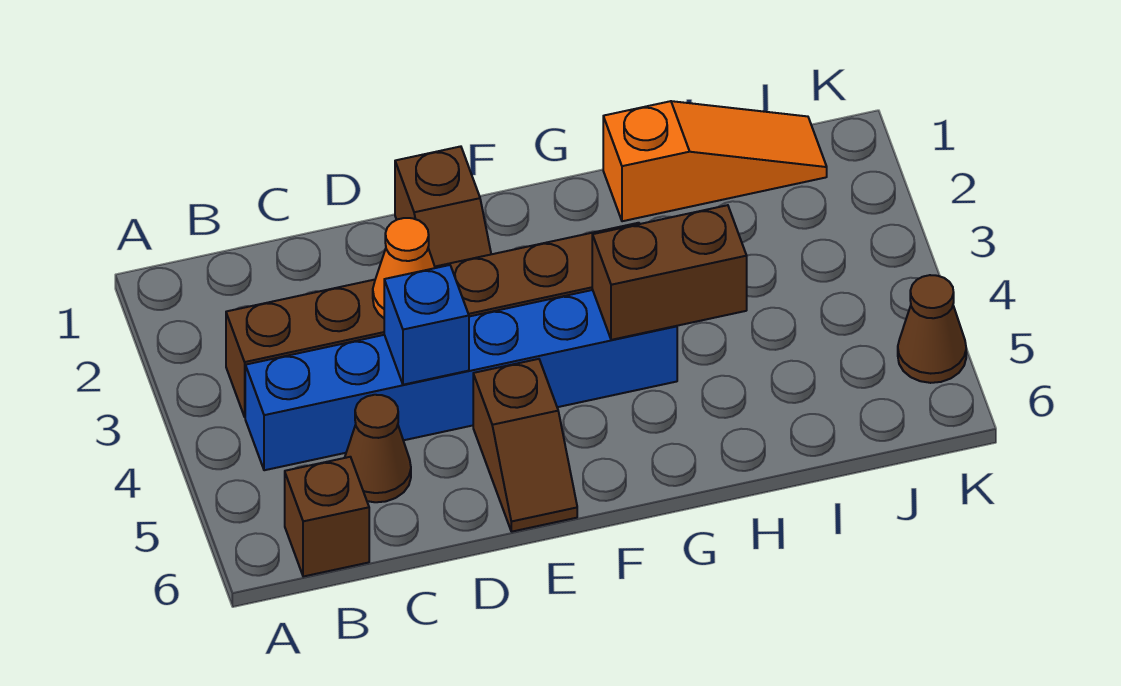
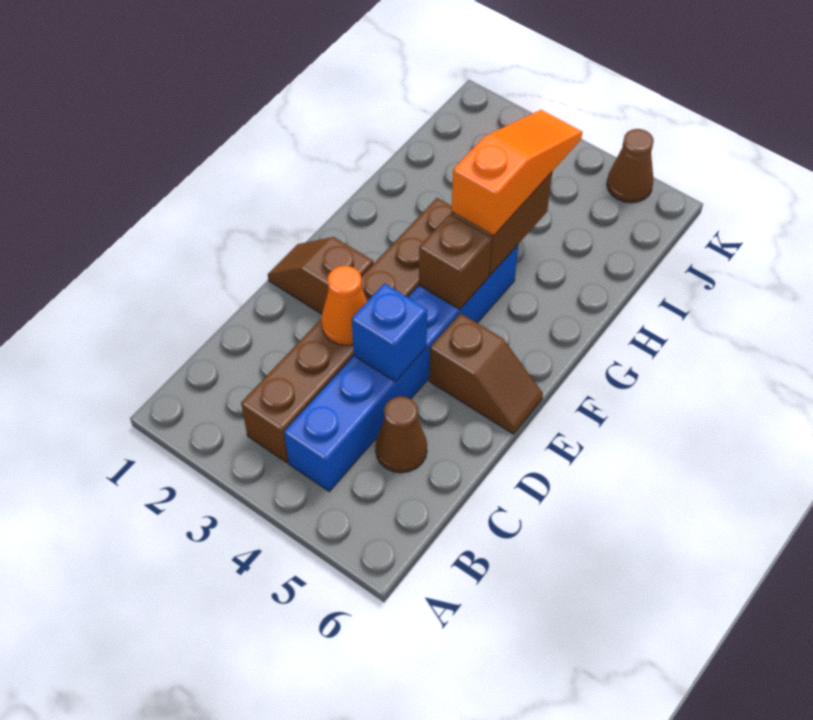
brown brick B6 level 1 -> brown brick F4 level 2
brown slope E1:E2 level 1 top 1 -> brown slope E1:E2 level 1 top 2
orange slope H1:J1 level 1 top H -> orange slope G4:I4 level 3 top G

